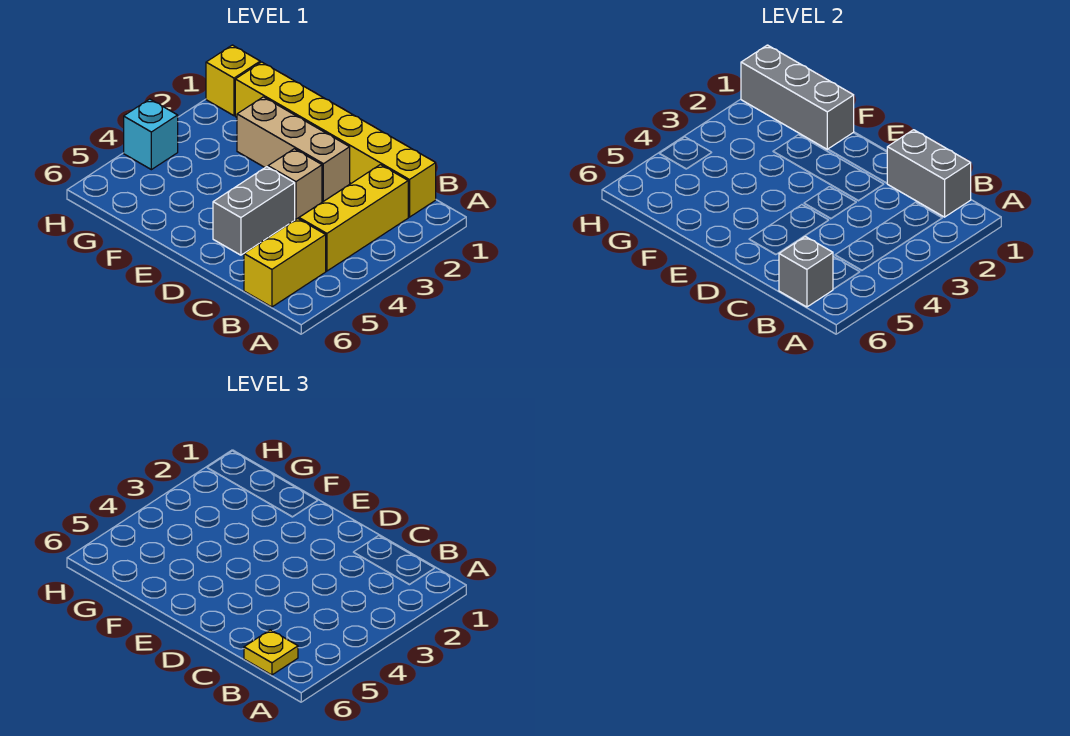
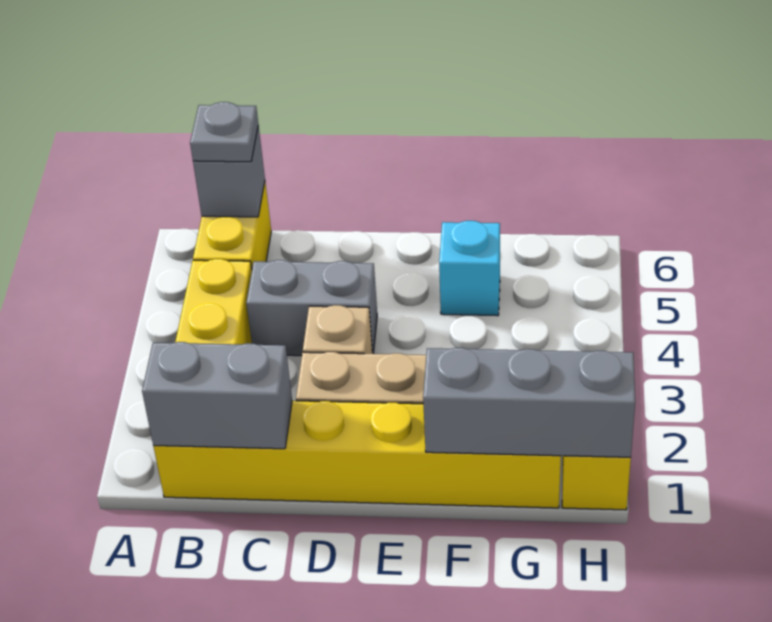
yellow plate B6 level 3 -> grey plate B6 level 3
grey brick D4:D5 level 1 -> grey brick C4:D4 level 1
cyan brick H4 level 1 -> cyan brick F5 level 1

